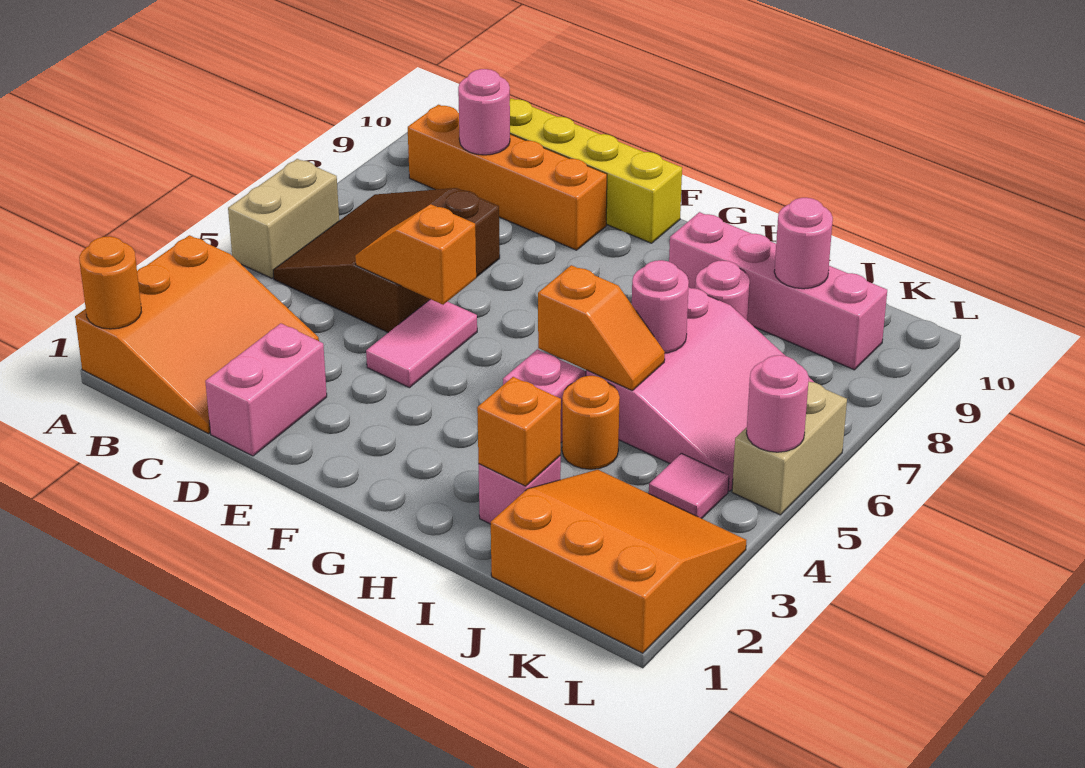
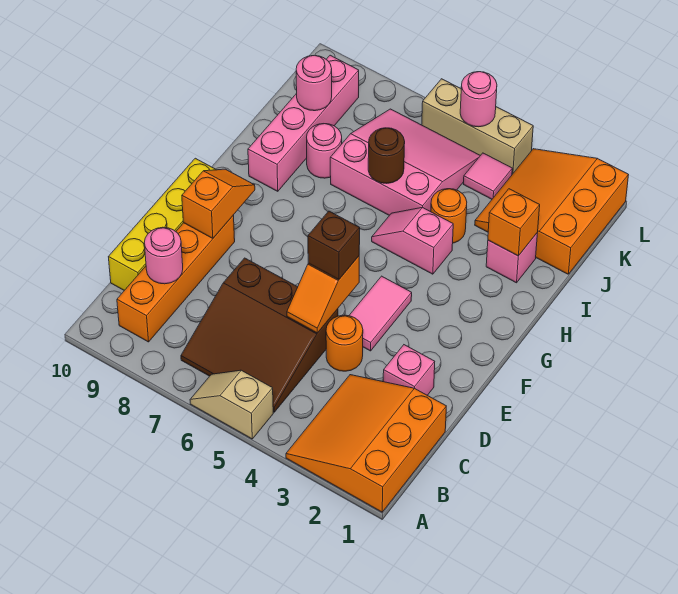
orange slope A1:C3 level 1 top A -> orange slope A1:C3 level 1 top 1
orange round brick A1 level 2 -> orange round brick D4 level 1
tan brick A5:A6 level 1 -> tan slope A5:A6 level 1 top 5
pink brick D1:D2 level 1 -> pink brick D2 level 1
pink tile E4:E5 level 1 -> pink tile E4:F4 level 1
none -> brown brick E5 level 3
orange slope H5:I5 level 2 top H -> orange slope E9:F9 level 2 top E
pink round brick I6 level 2 -> brown round brick I6 level 2
tan brick L5:L6 level 1 -> tan brick L4:L6 level 1

